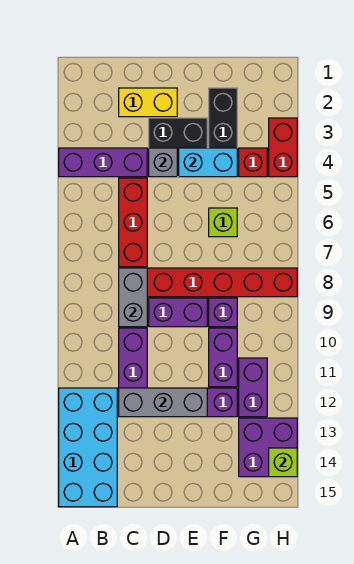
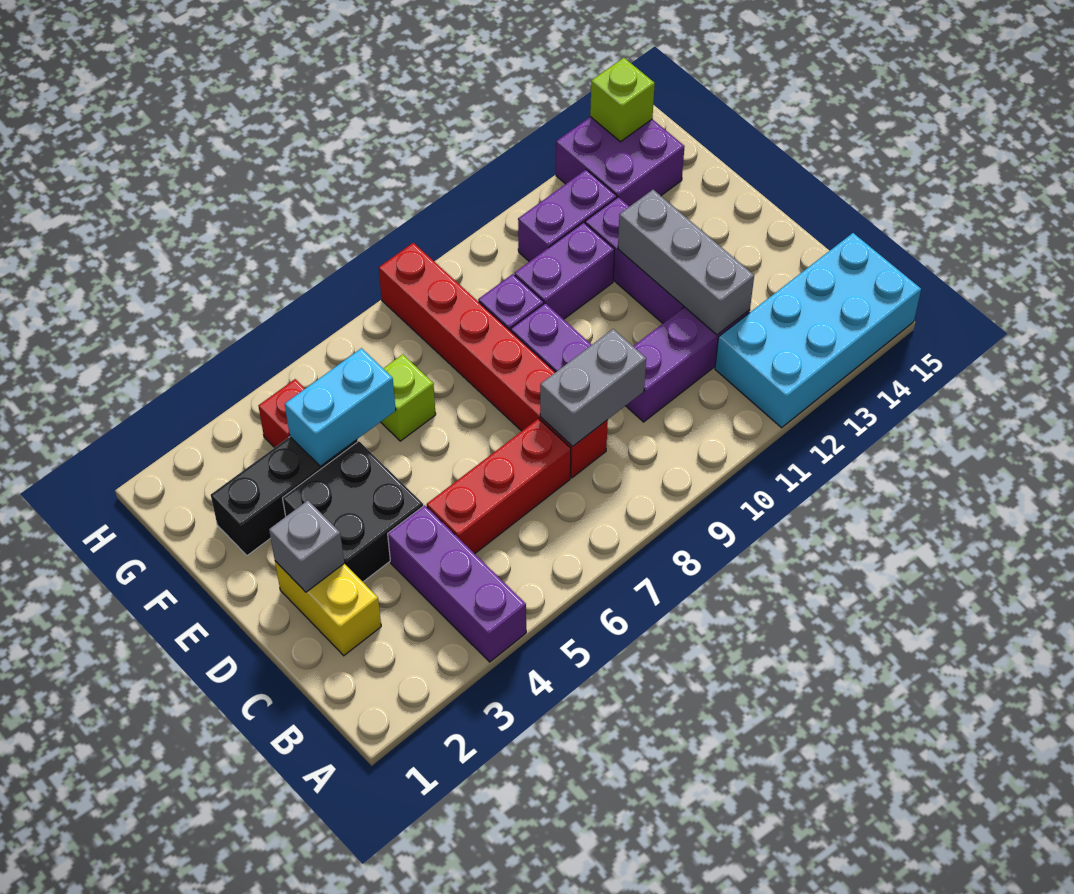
grey brick D4 level 2 -> grey brick D2 level 2
cyan brick E4:F4 level 2 -> cyan brick F4:F5 level 2
red brick H3:H4 level 1 -> none

